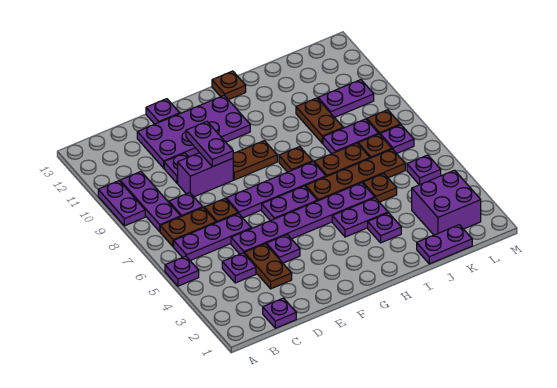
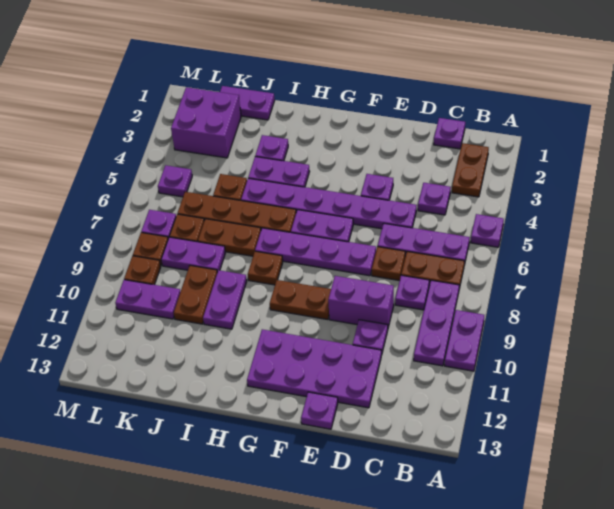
brown plate D3:D4 level 1 -> brown plate B2:B3 level 1
purple plate E9:E10 level 2 -> purple plate I9:I10 level 1
brown plate H13 level 1 -> brown plate L9 level 1

